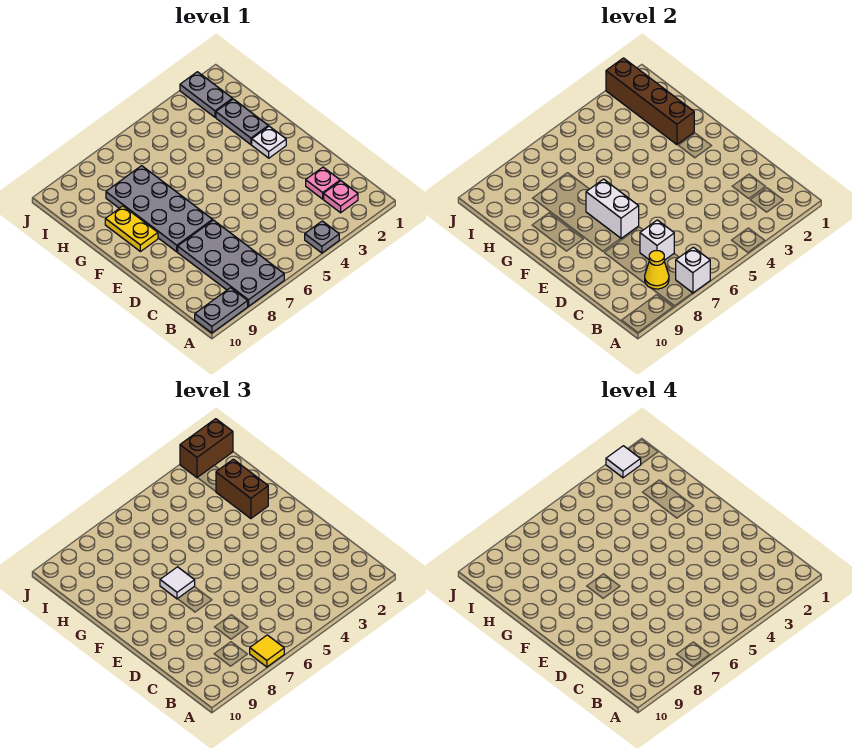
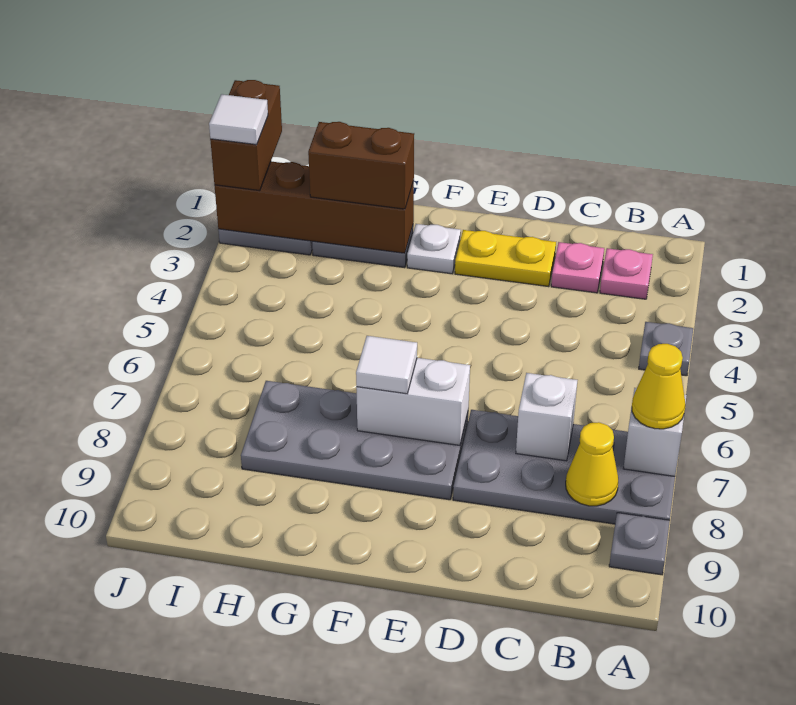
yellow tile A7 level 3 -> yellow cone A7 level 3
grey plate A9:A10 level 1 -> grey plate A9 level 1
yellow plate F9:G9 level 1 -> yellow plate D2:E2 level 1

